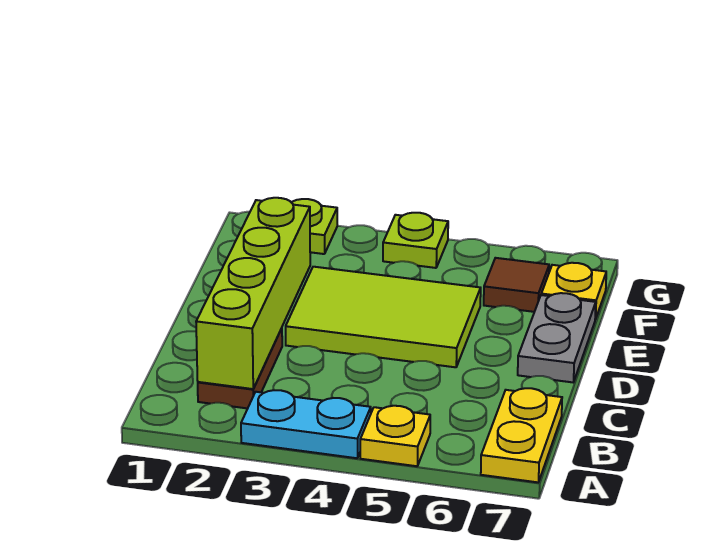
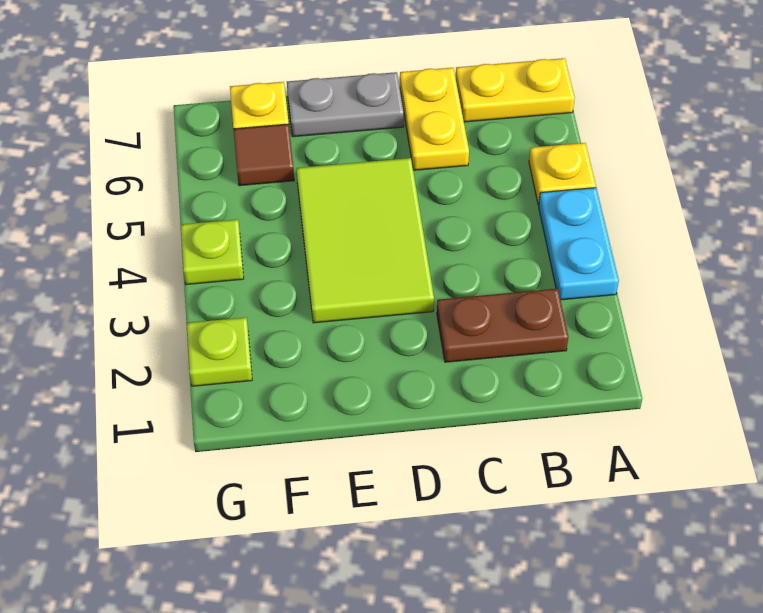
lime brick B2:E2 level 2 -> none
none -> yellow plate C6:C7 level 1

